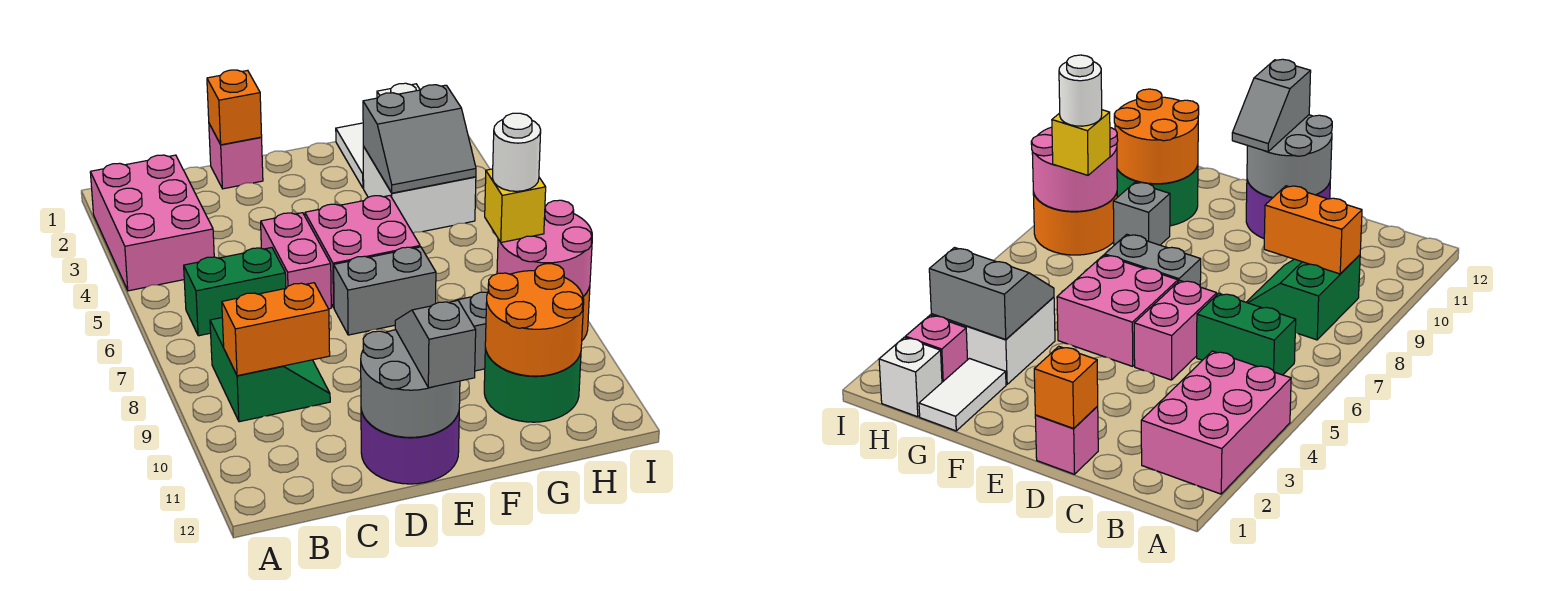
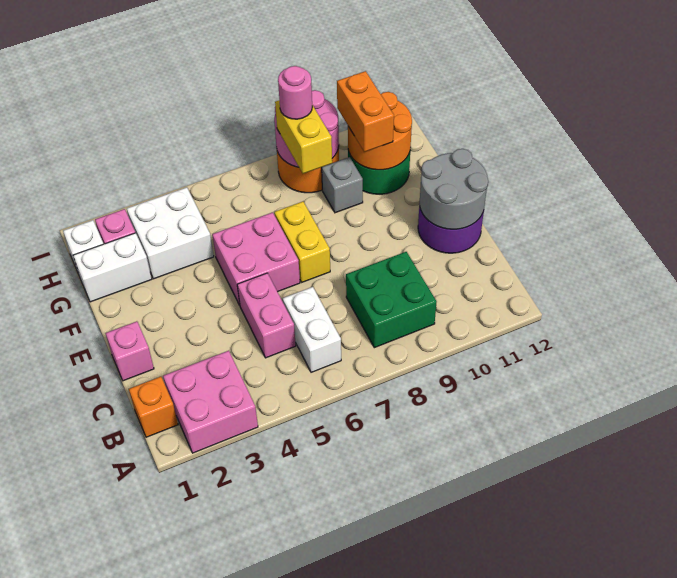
pink brick A2:B4 level 1 -> pink brick A2:B3 level 1
green brick B6:C6 level 1 -> white brick B6:C6 level 1
green slope B8:C9 level 1 top B -> green brick B8:C9 level 1
orange brick B9:C9 level 2 -> orange brick G10:H10 level 3
orange brick D1 level 2 -> orange brick B1 level 1
pink brick D5:D6 level 1 -> pink brick C5:D5 level 1
grey brick E7:F7 level 1 -> yellow brick E7:F7 level 1
grey slope E11:E12 level 3 top 12 -> none
white tile G1:G2 level 1 -> white brick G1:G2 level 1
grey slope G3:H4 level 2 top 3 -> none
yellow brick H8 level 3 -> yellow brick G8:H8 level 3
white round brick H8 level 4 -> pink round brick H8 level 4

